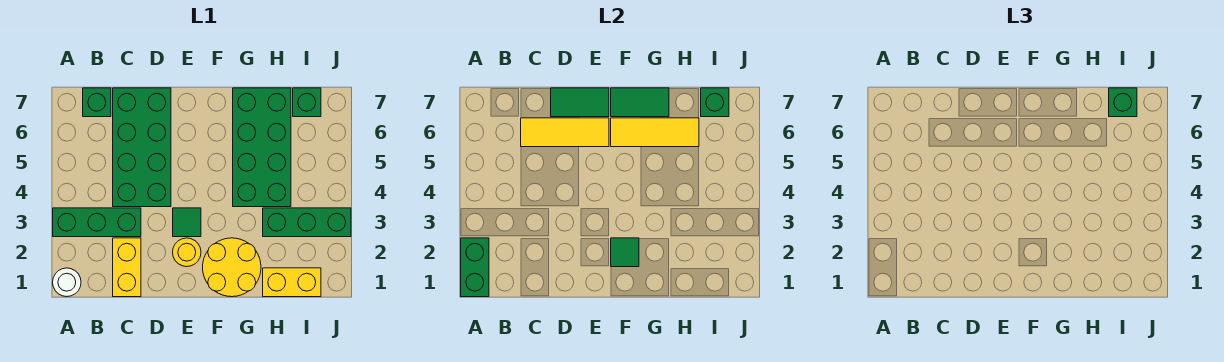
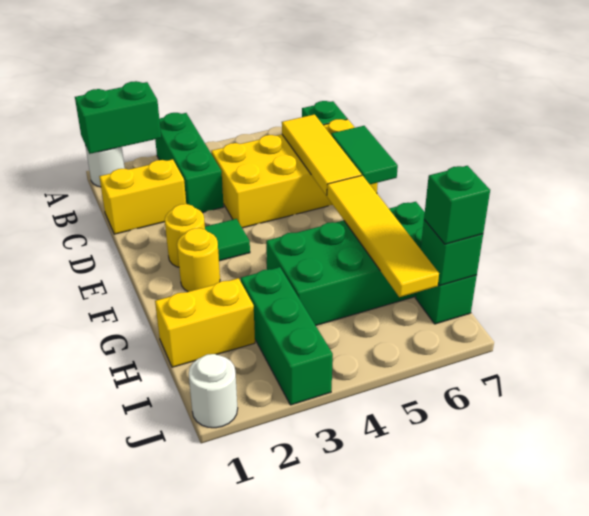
green brick C4:D7 level 1 -> yellow brick C4:D7 level 1
yellow round brick F1:G2 level 1 -> yellow round brick F2 level 1
green tile F2 level 2 -> none
yellow tile F6:H6 level 2 -> yellow tile F6:I6 level 2
green tile F7:G7 level 2 -> none
yellow brick H1:I1 level 1 -> yellow brick H1:H2 level 1
none -> white round brick J1 level 1

